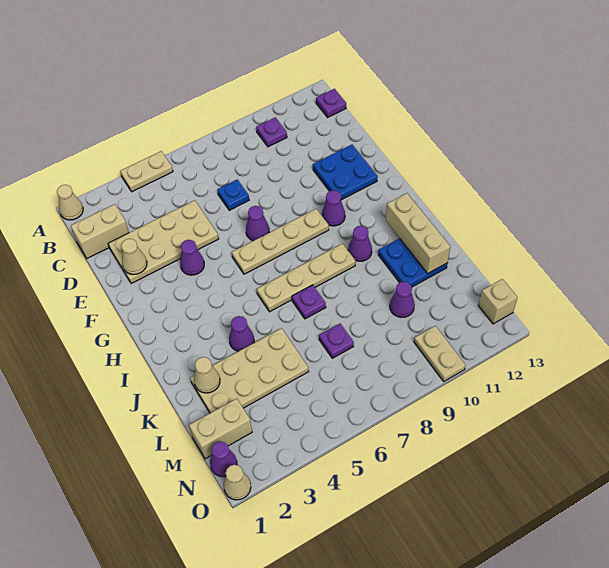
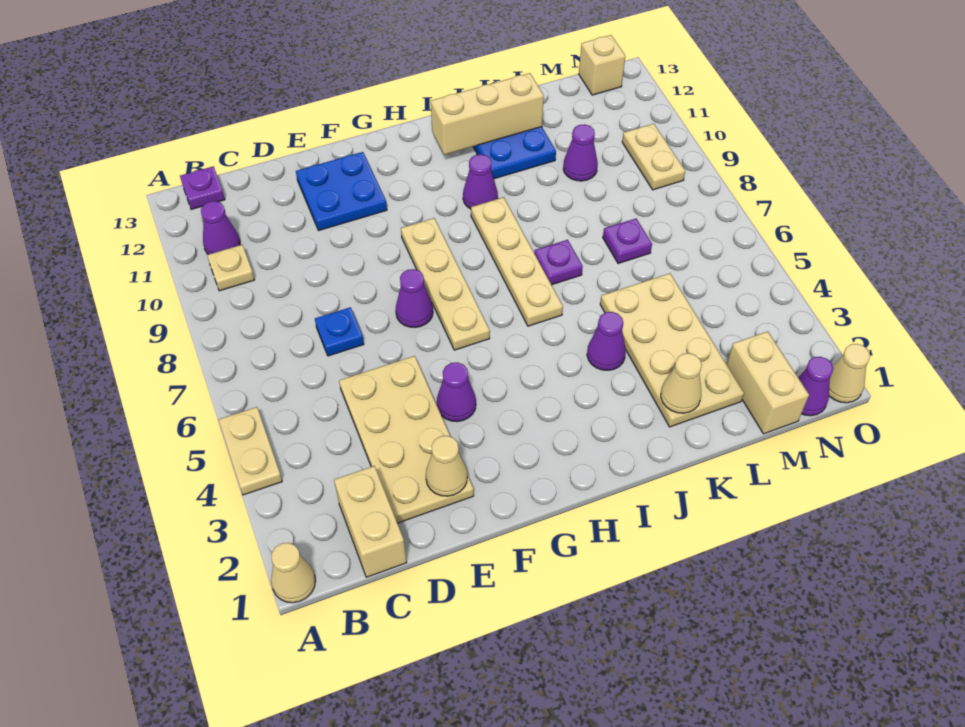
purple plate B10 level 1 -> tan plate B10 level 1
purple cone G10 level 1 -> purple cone B11 level 1
tan plate N10:O10 level 1 -> tan plate N9:N10 level 1

